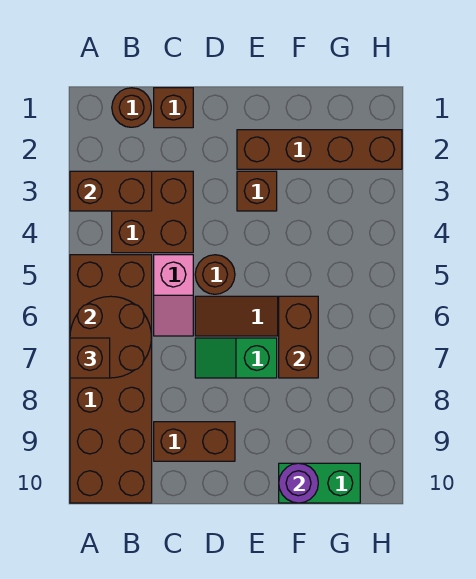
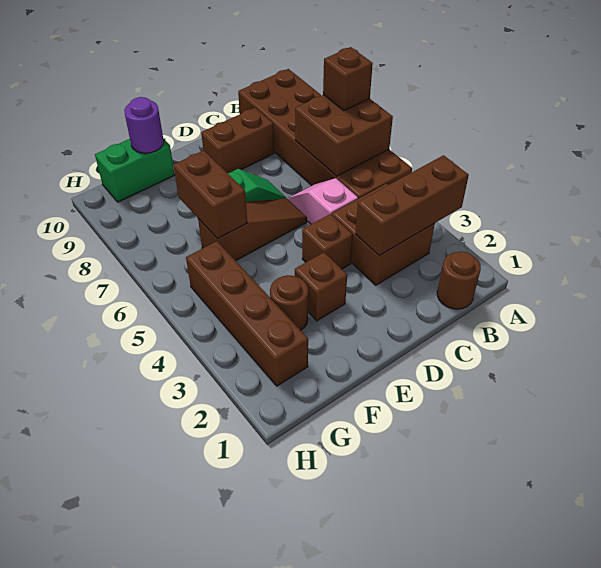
brown brick A3:B3 level 2 -> brown brick A3:C3 level 2
brown round brick A6:B7 level 2 -> brown brick A6:B7 level 2
brown brick C1 level 1 -> brown brick D4 level 1
brown round brick D5 level 1 -> brown round brick F3 level 1
brown brick E2:H2 level 1 -> brown brick G2:G5 level 1

